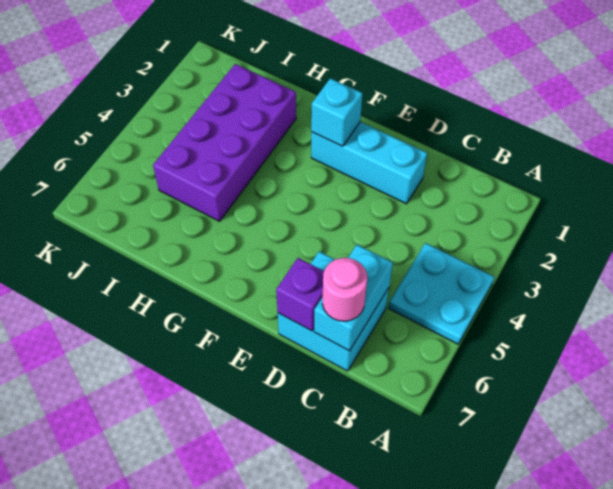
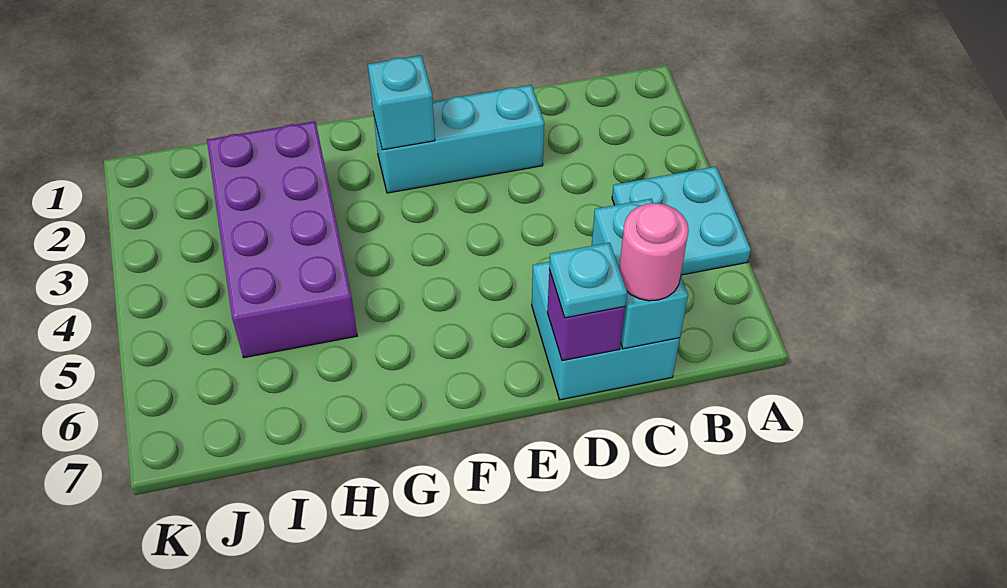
none -> cyan plate D7 level 3

